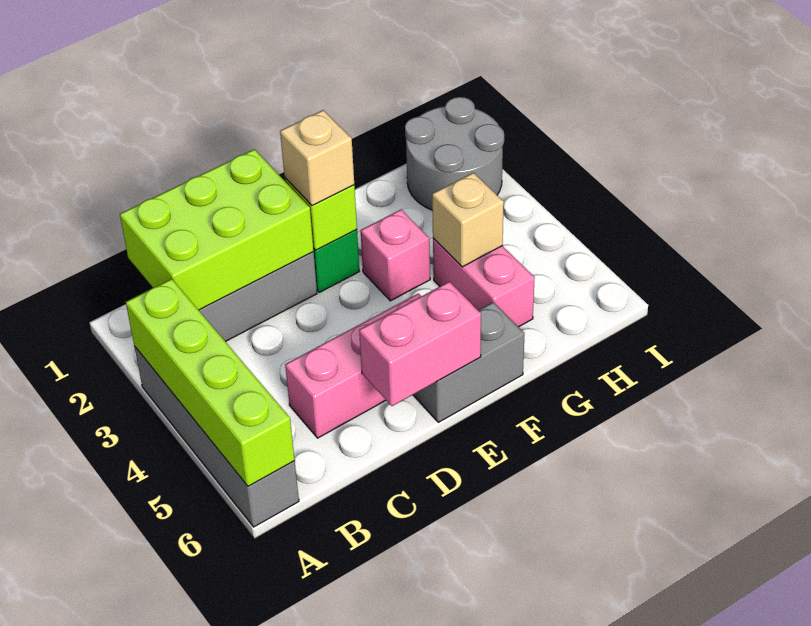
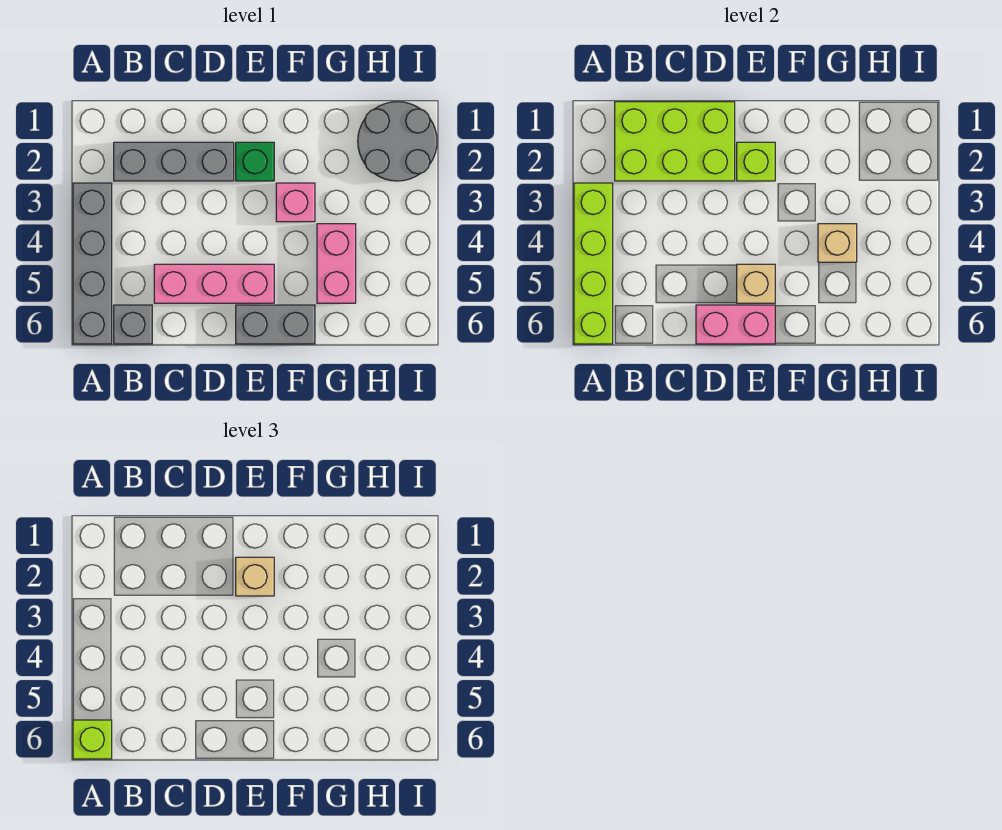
none -> lime brick A6 level 3
none -> grey brick B6 level 1
none -> tan brick E5 level 2

